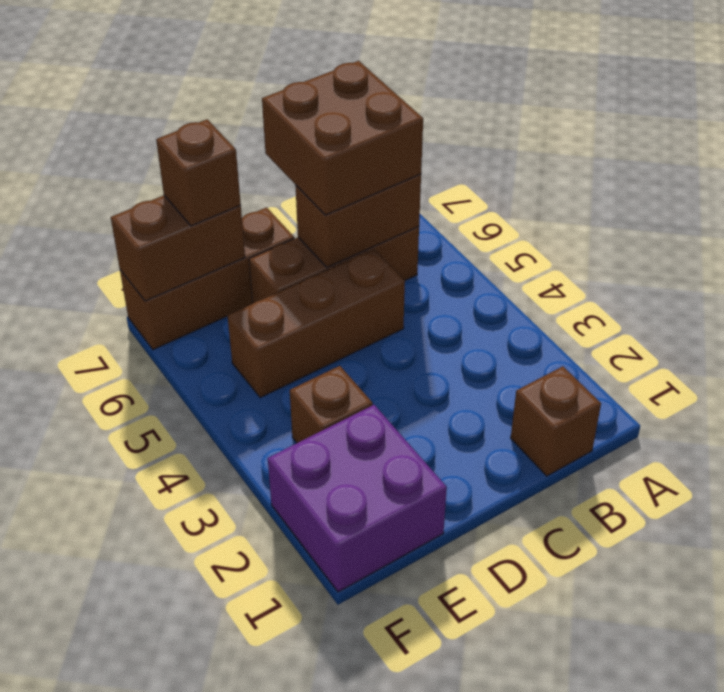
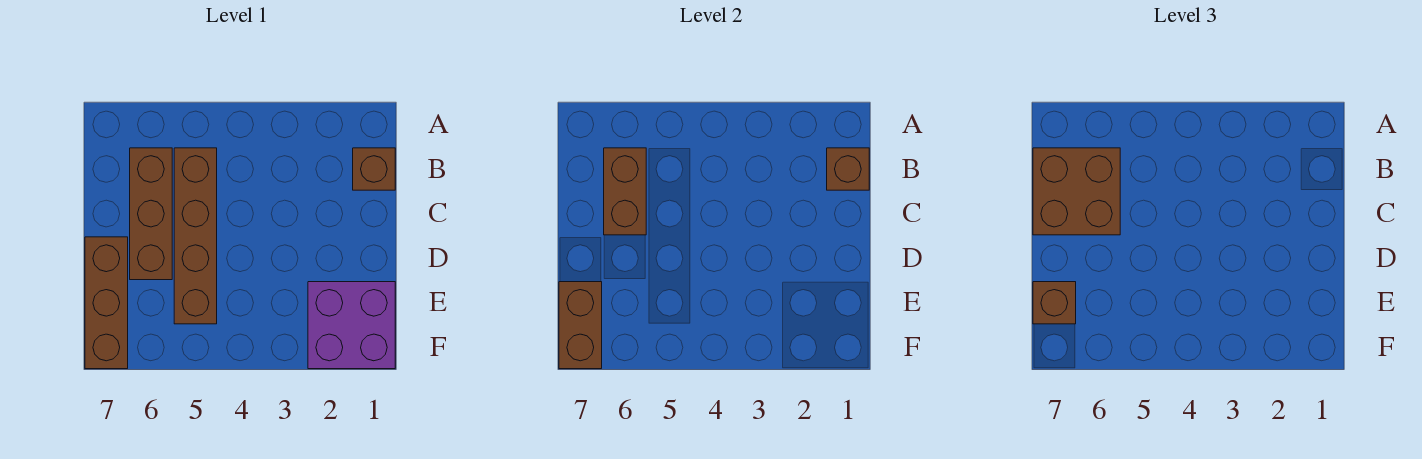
brown brick C5:E5 level 1 -> brown brick B5:E5 level 1
brown brick E3 level 1 -> brown brick B1 level 2

